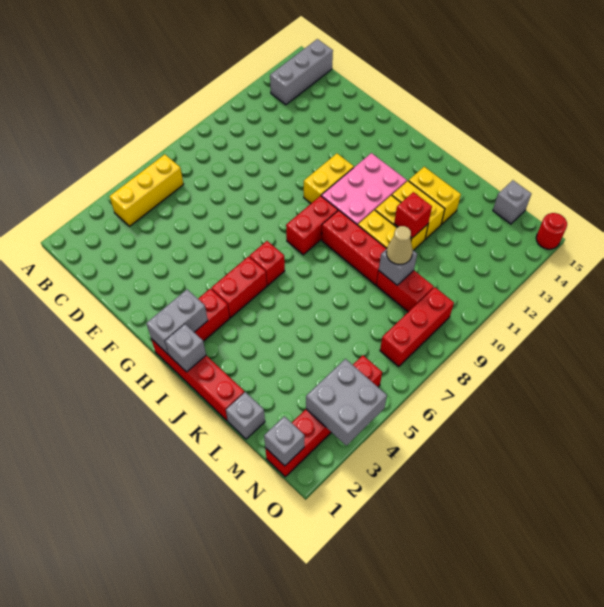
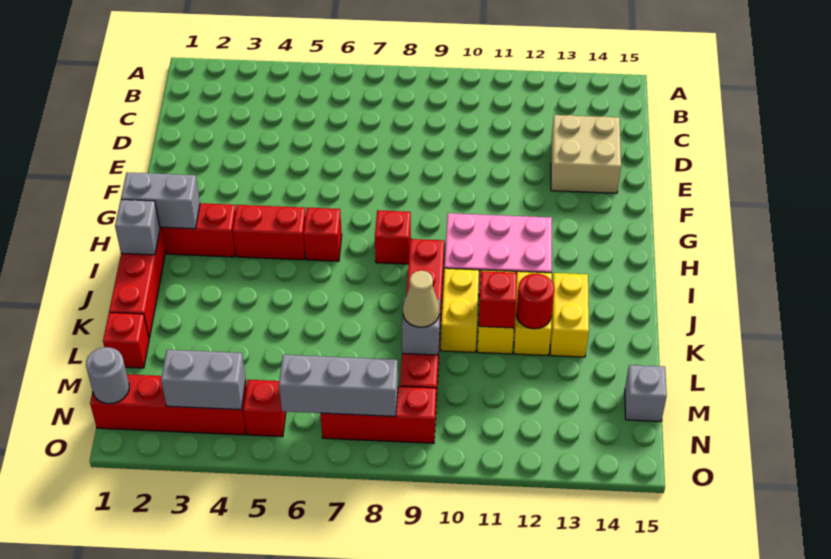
yellow brick B4:B6 level 1 -> none
grey brick B13:B15 level 1 -> grey brick N6:N8 level 2
none -> tan brick D13:E14 level 1
yellow brick G10:G11 level 1 -> none
red brick H8:H9 level 1 -> red brick H8 level 1
grey brick L1 level 1 -> red brick L1 level 1
grey brick N1 level 2 -> grey round brick N1 level 2
grey brick N3:O4 level 2 -> grey brick N3:N4 level 2
red round brick O15 level 1 -> red round brick K12 level 2

